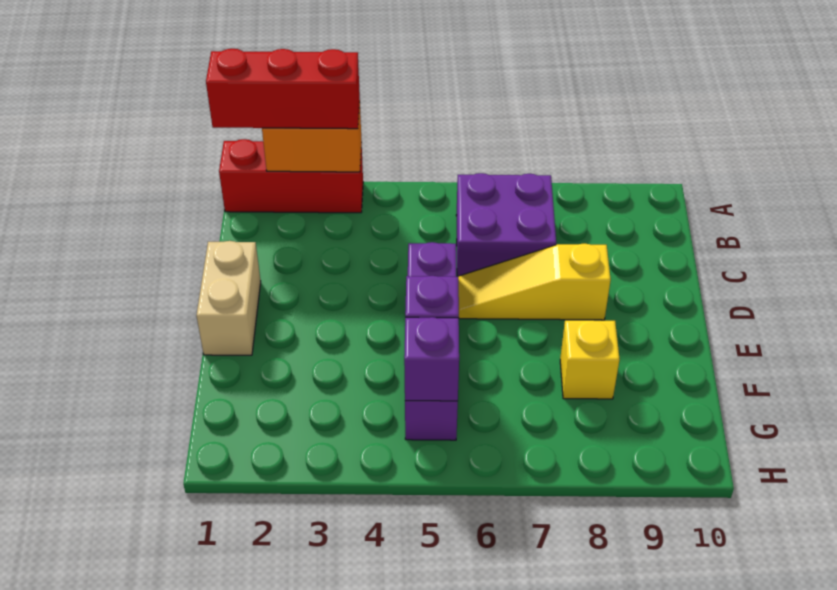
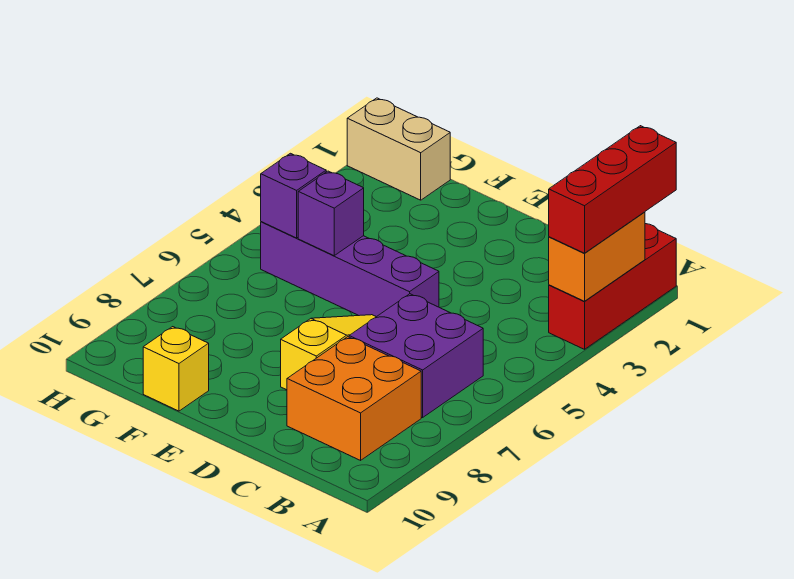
none -> orange brick B8:C9 level 1
tan brick D1:E1 level 1 -> tan brick G1:H1 level 1
yellow brick F8 level 1 -> yellow brick F10 level 1

